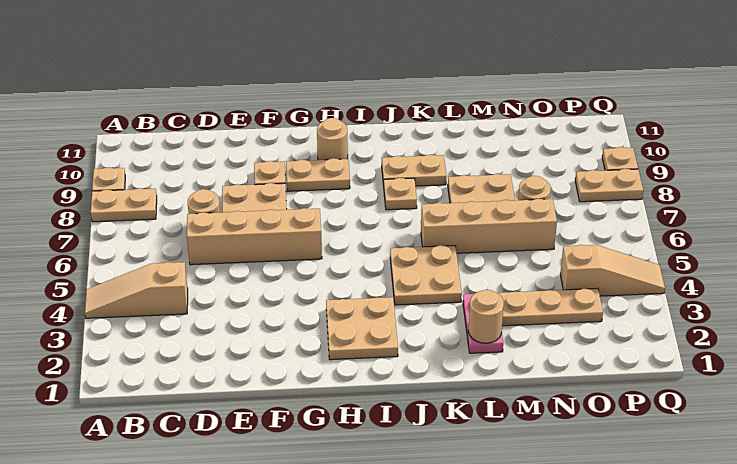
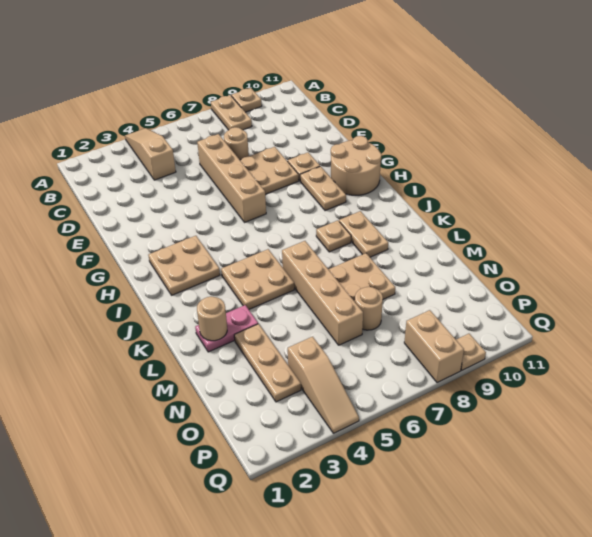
tan round brick H10 level 1 -> tan round brick G10:H11 level 1
tan plate P8:Q8 level 1 -> tan brick P8:Q8 level 1

